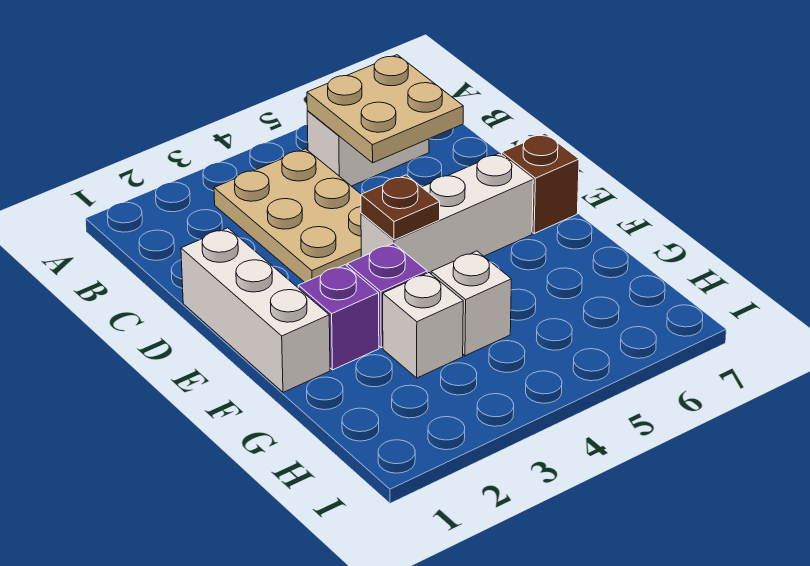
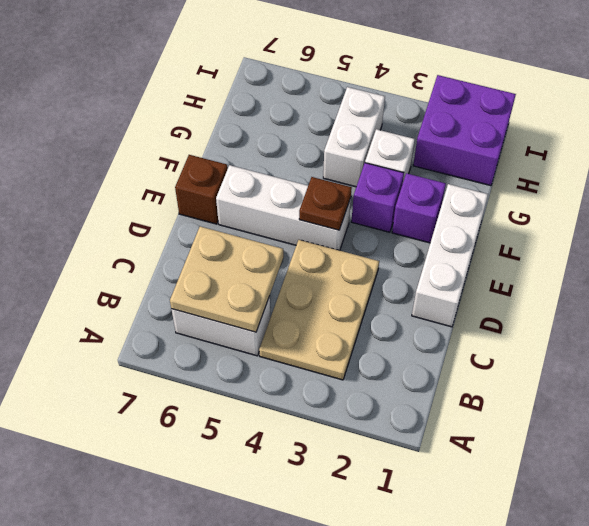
white brick G4 level 1 -> white brick G4:H4 level 1
none -> purple brick H1:I2 level 1

